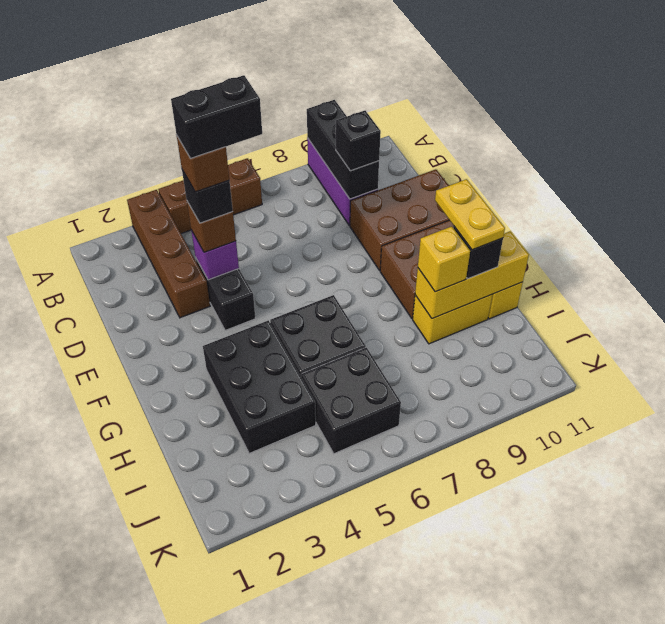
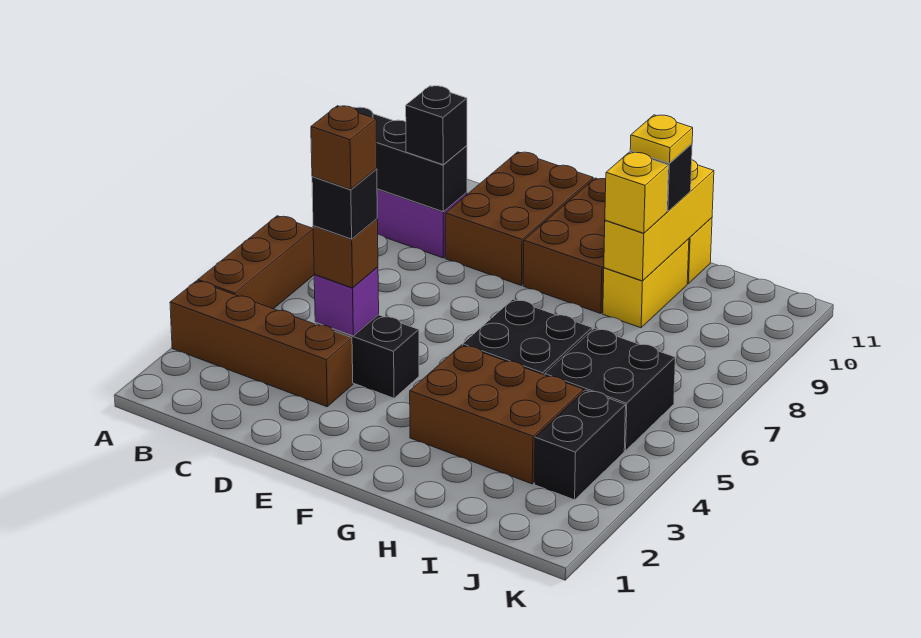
black brick D4:D5 level 6 -> black brick J3:J4 level 1
black brick G3:I4 level 1 -> brown brick G3:I4 level 1
yellow plate G10:H10 level 4 -> yellow plate H10 level 4

